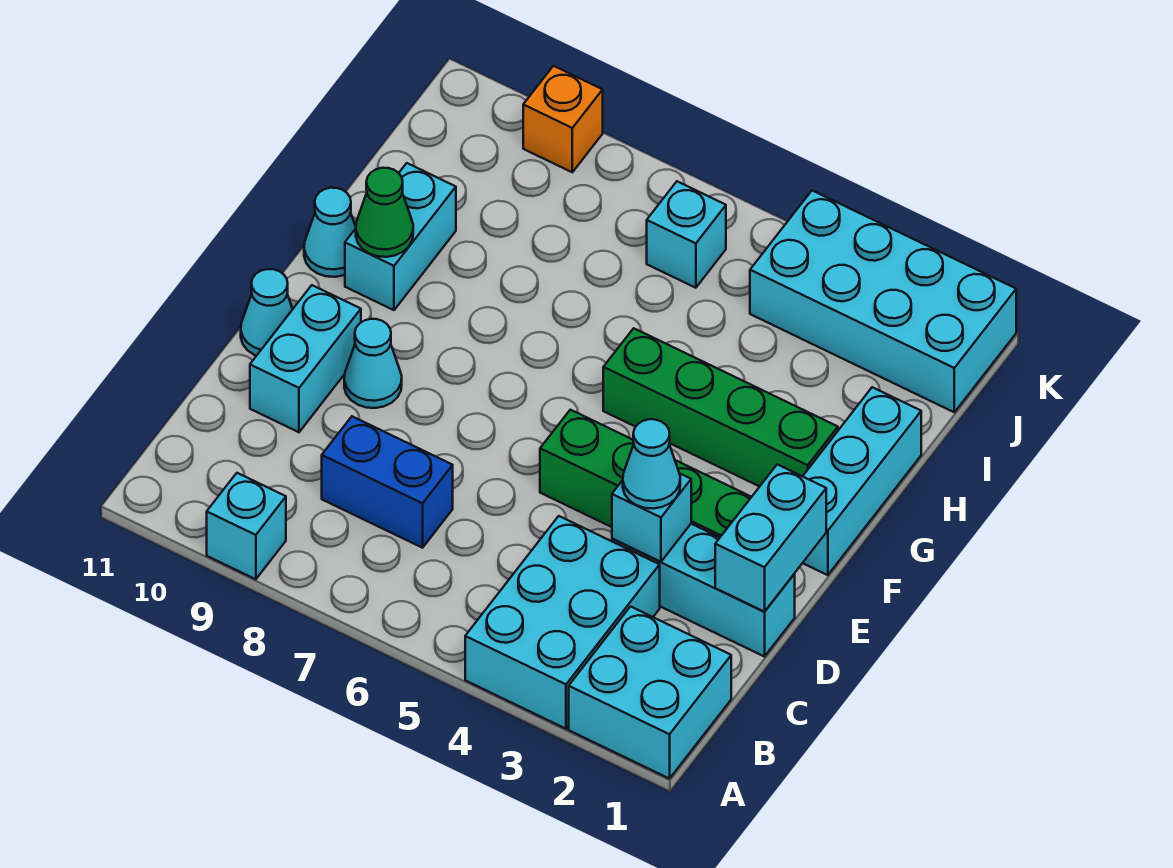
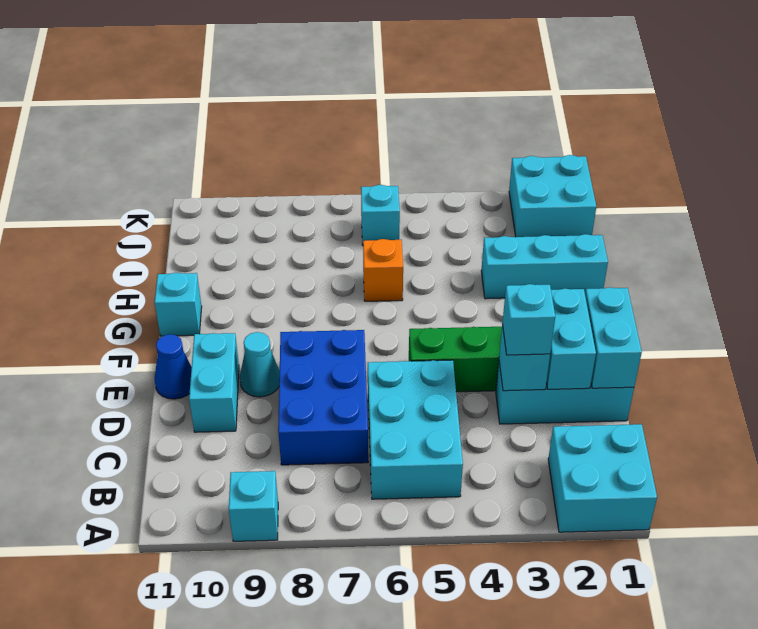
cyan brick A3:C4 level 1 -> cyan brick B5:D6 level 1
blue brick C7:C8 level 1 -> blue brick C7:E8 level 1
cyan cone D3 level 3 -> cyan brick D3 level 3
cyan cone E11 level 1 -> blue cone E11 level 1
cyan brick F1:H1 level 1 -> cyan brick H1:H3 level 1
green brick G2:G5 level 1 -> none
cyan brick G10:H10 level 1 -> cyan brick D2:E2 level 2
green cone G10 level 2 -> none
cyan cone G11 level 1 -> cyan brick G11 level 1
cyan brick J1:K4 level 1 -> cyan brick J1:K2 level 1
orange brick K9 level 1 -> orange brick H6 level 1

